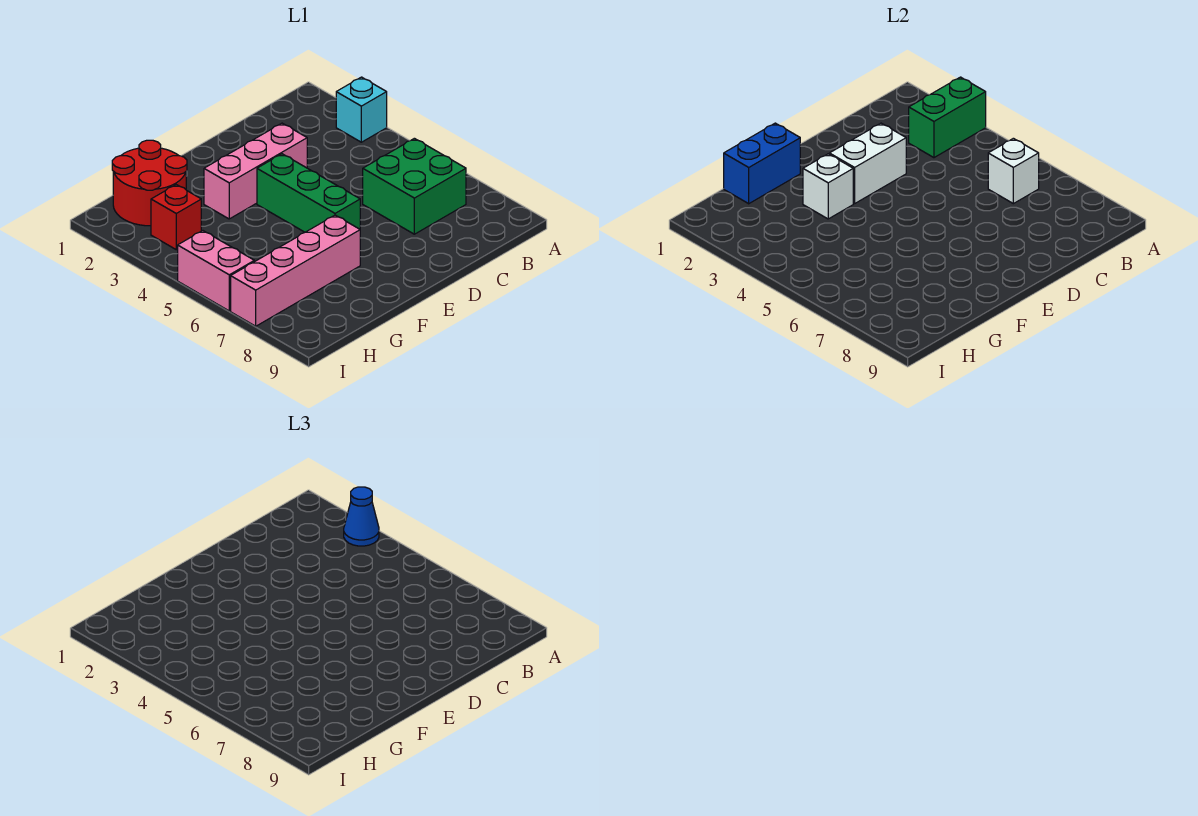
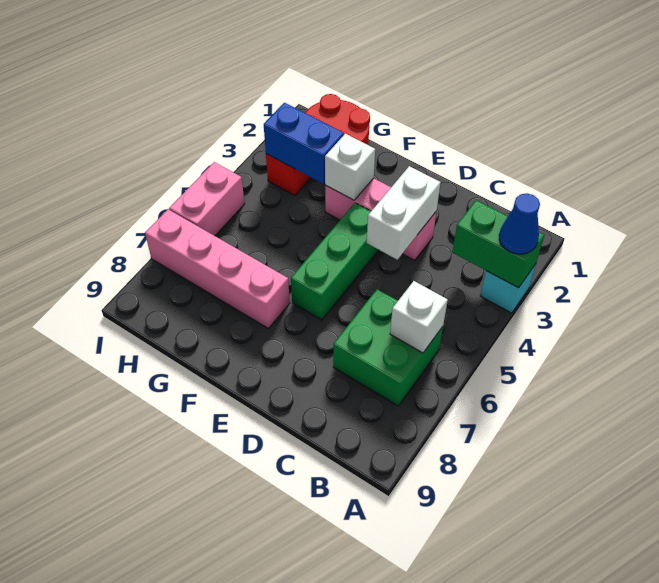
white brick D3:E3 level 2 -> white brick D3:D4 level 2
blue brick F1:G1 level 2 -> blue brick G3:H3 level 2

